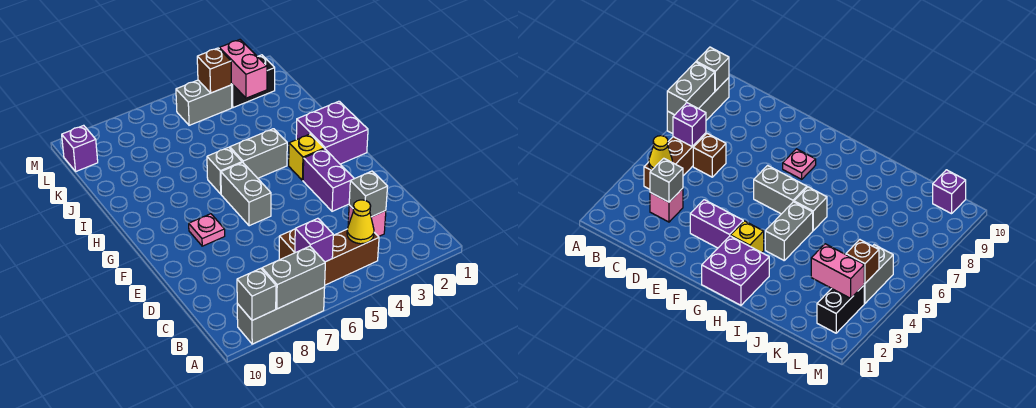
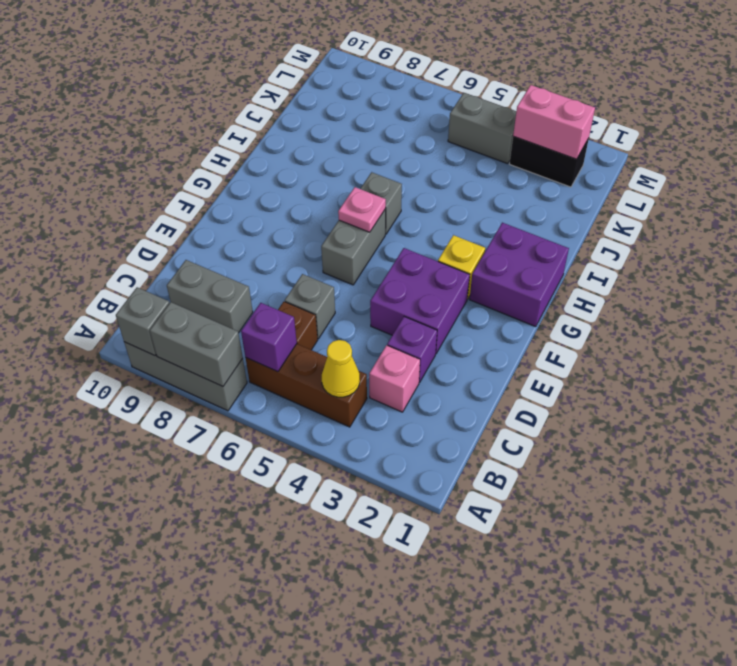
grey brick C3 level 2 -> grey brick D6 level 1
purple brick E3:F3 level 1 -> purple brick E3:F4 level 1
pink plate F8 level 1 -> pink plate G6 level 2
grey brick H4:H5 level 1 -> grey brick C8:C9 level 1
pink brick K3:L3 level 2 -> pink brick L2:L3 level 2
brown brick L4 level 2 -> none
purple brick L10 level 1 -> purple brick D3 level 1

